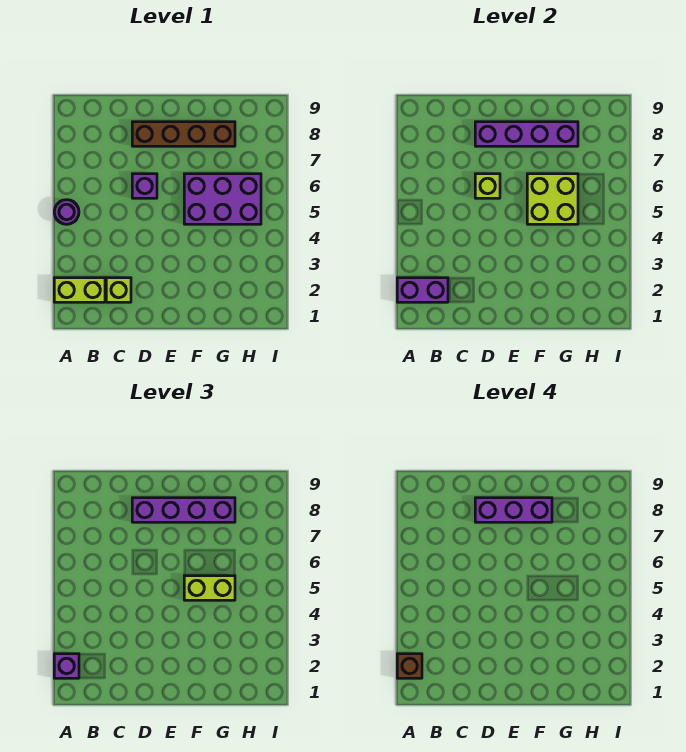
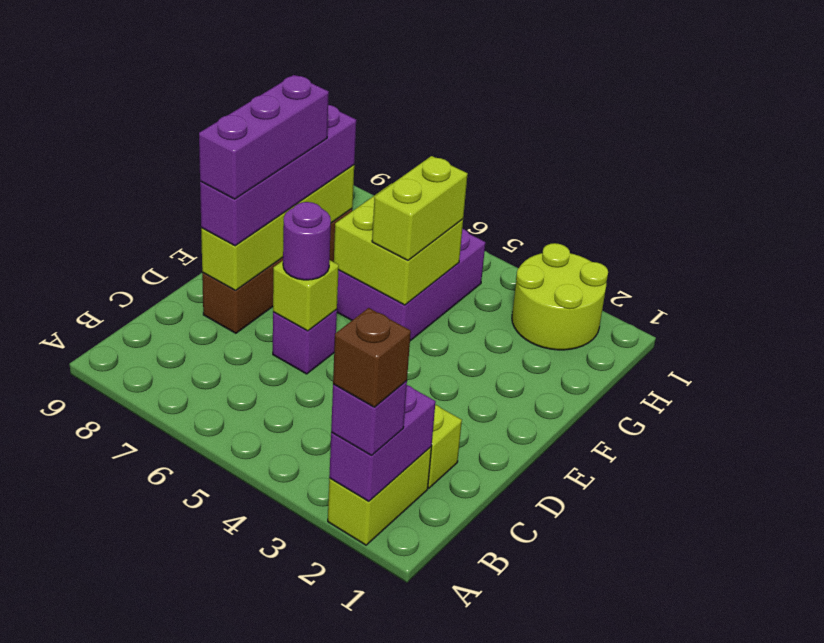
purple round brick A5 level 1 -> purple round brick D6 level 3
purple brick D8:G8 level 2 -> lime brick D8:G8 level 2
none -> lime round brick H2:I3 level 1

